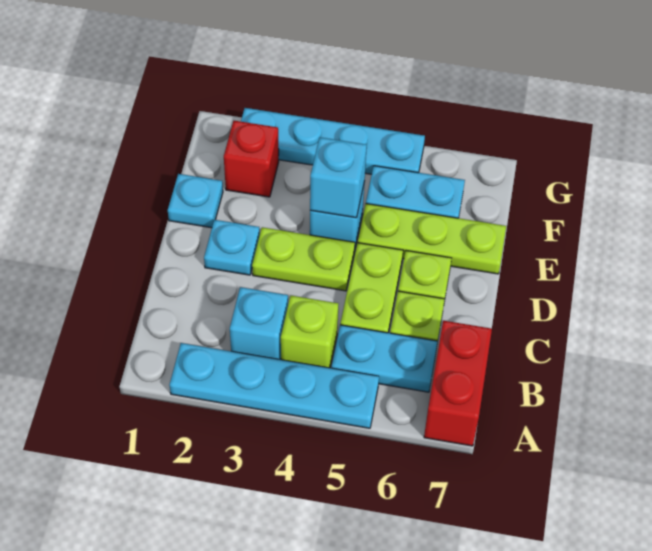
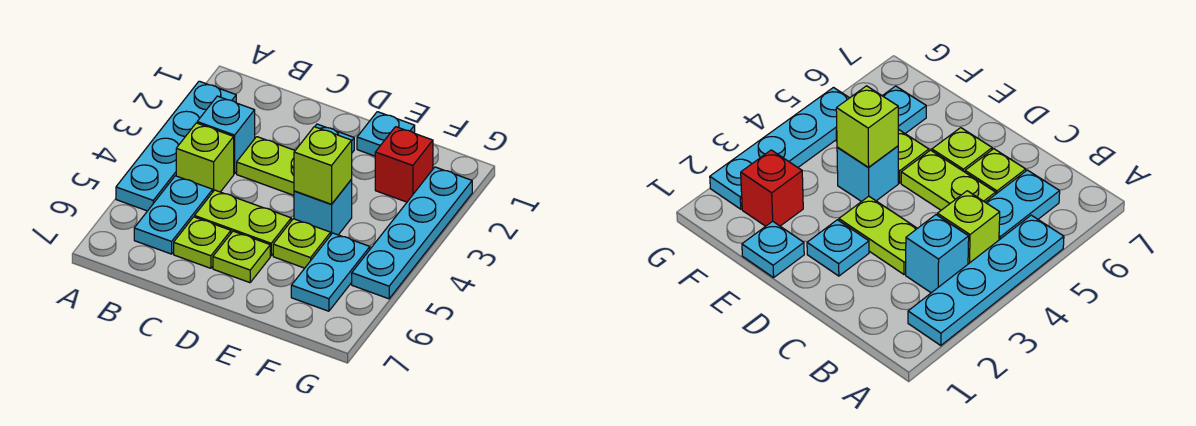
red brick A7:B7 level 1 -> none
lime plate D3:D4 level 1 -> lime plate C3:D3 level 1
cyan brick E4 level 2 -> lime brick E4 level 2
lime plate E5:E7 level 1 -> lime plate E5 level 1

